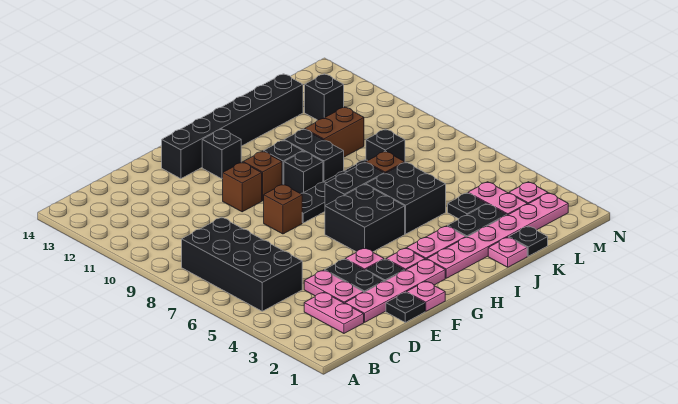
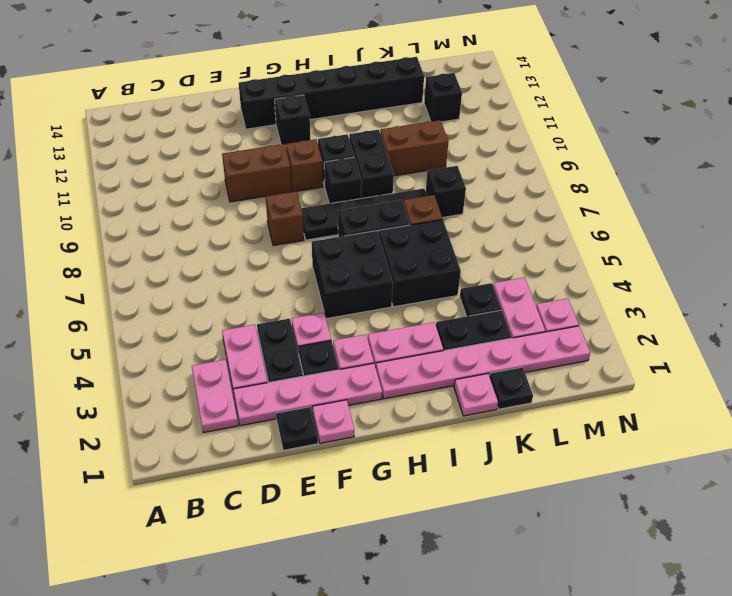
black brick B5:C8 level 1 -> none
brown brick F10 level 1 -> brown brick E10:F10 level 1

